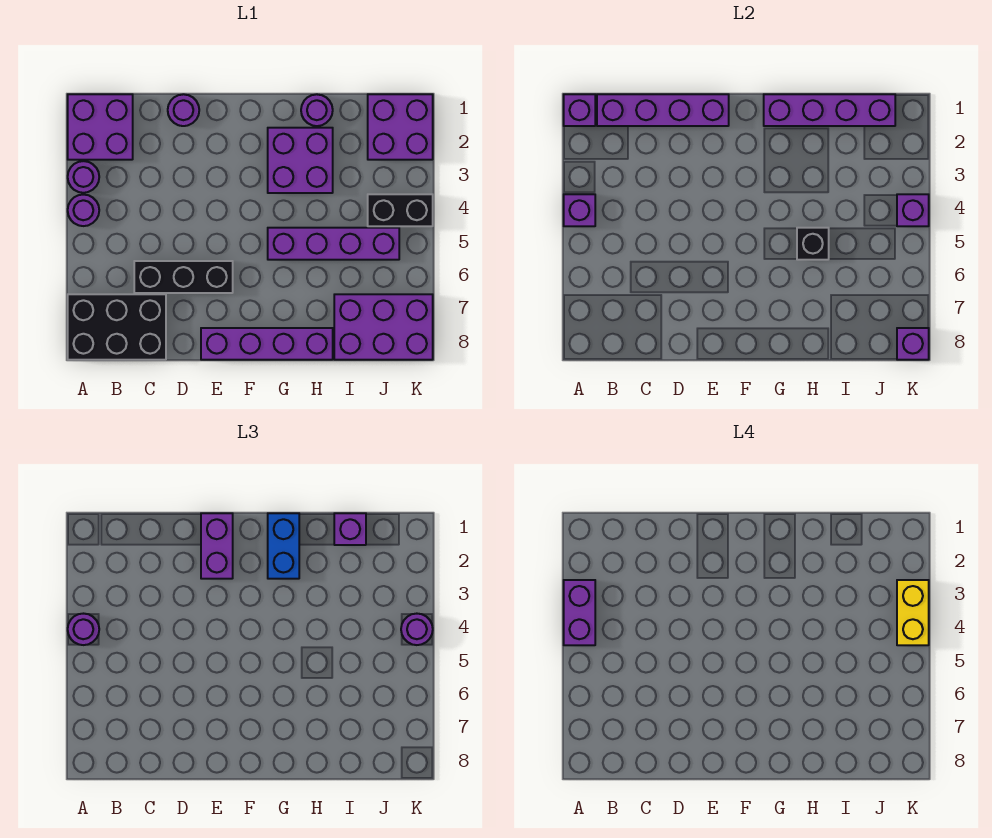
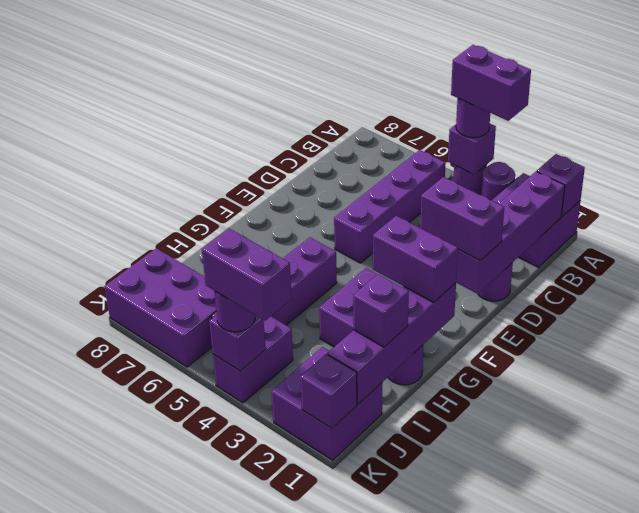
black brick A7:C8 level 1 -> none
black brick C6:E6 level 1 -> none
purple brick E8:H8 level 1 -> purple brick B5:E5 level 1
blue brick G1:G2 level 3 -> purple brick G1:G2 level 3
black brick H5 level 2 -> none
purple brick I7:K8 level 1 -> purple brick J6:K8 level 1
black brick J4:K4 level 1 -> purple brick J4:K4 level 1
yellow brick K3:K4 level 4 -> purple brick K3:K4 level 4
purple brick K8 level 2 -> purple brick K1 level 2

